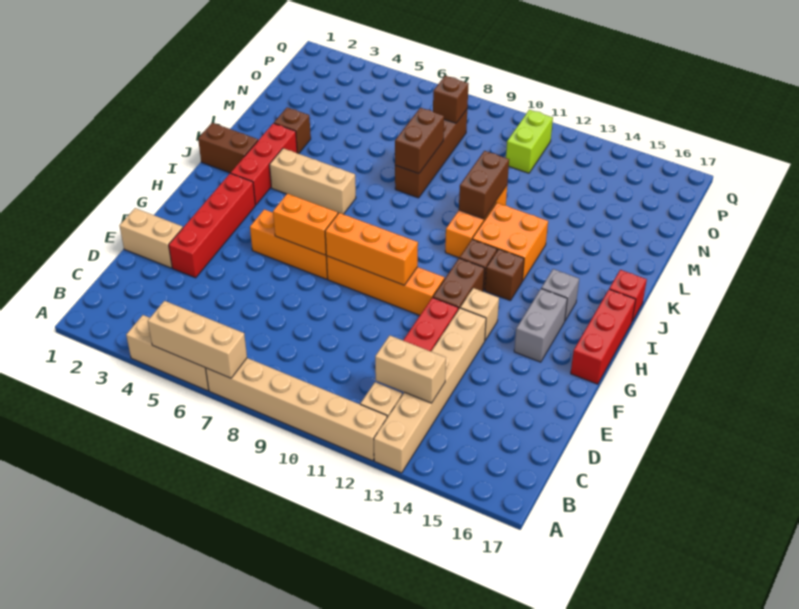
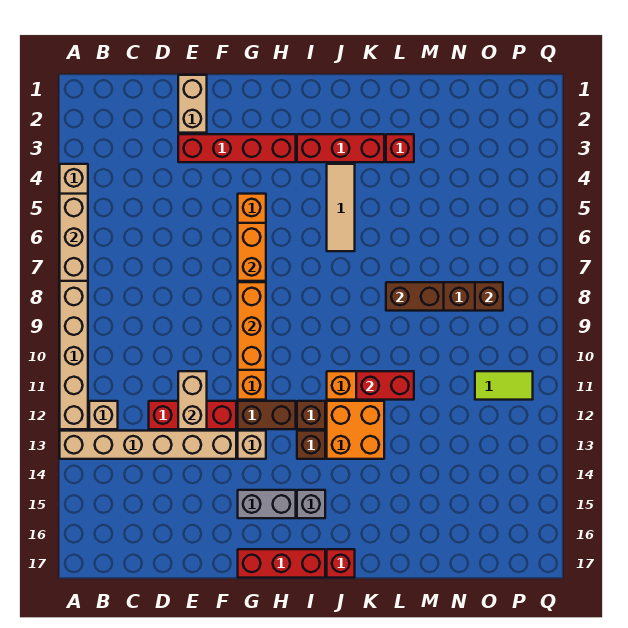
tan brick C12:C13 level 2 -> tan brick E11:E12 level 2
brown brick J1:J2 level 1 -> none
tan brick J4:J6 level 1 -> tan tile J4:J6 level 1
brown brick K11:L11 level 2 -> red brick K11:L11 level 2
brown brick L3 level 1 -> red brick L3 level 1
lime brick O11:P11 level 1 -> lime tile O11:P11 level 1

